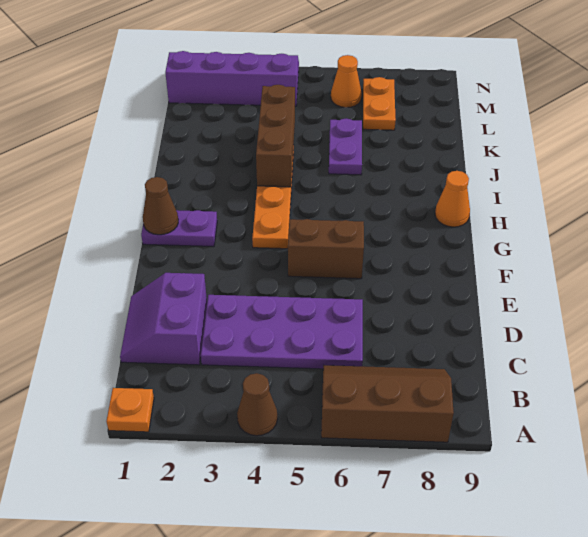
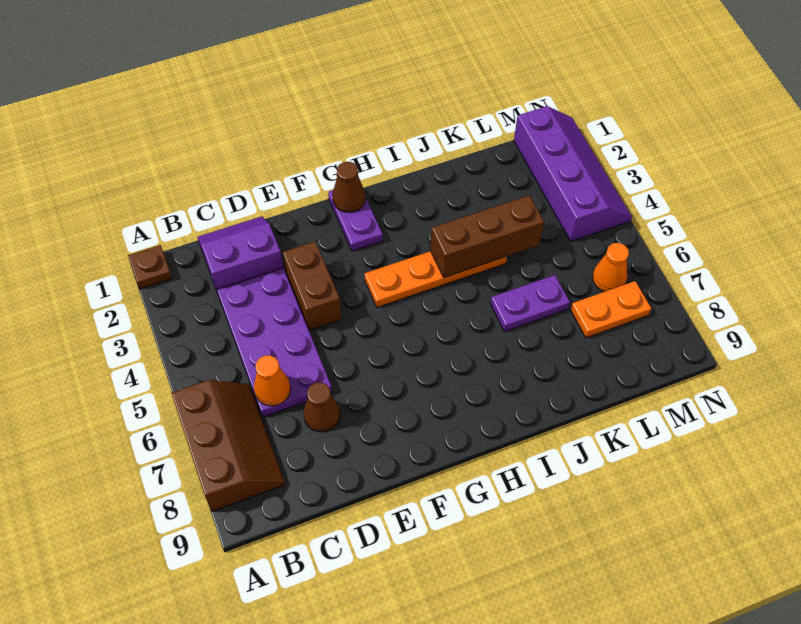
orange plate A1 level 1 -> brown plate A1 level 1
brown cone A4 level 1 -> brown cone D7 level 1
brown brick F5:F6 level 1 -> brown brick E3:E4 level 1
orange cone H9 level 1 -> orange cone C6 level 2

